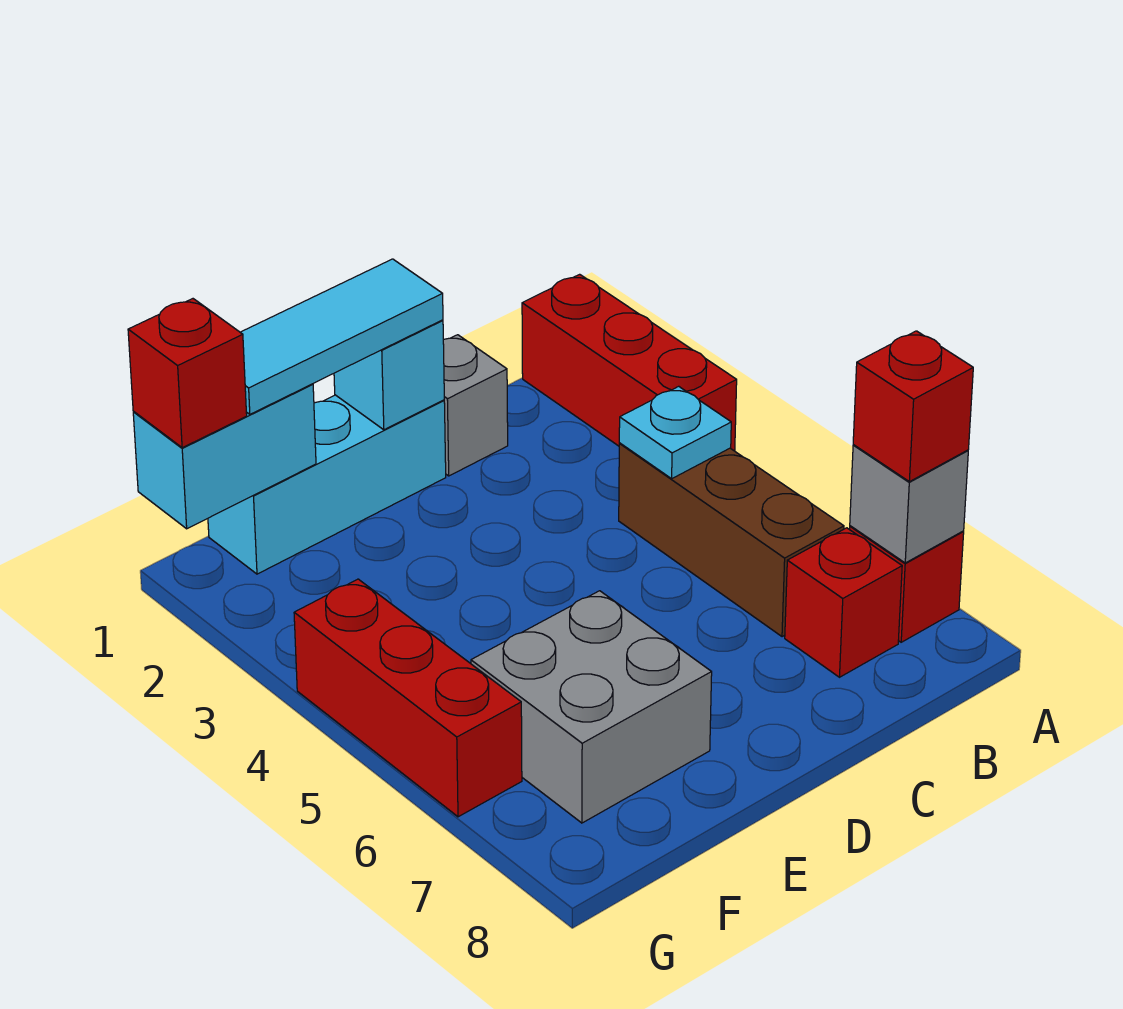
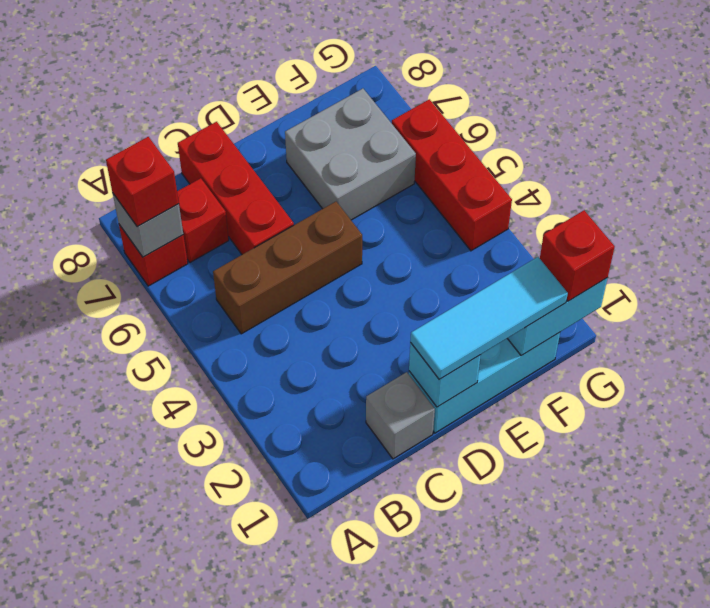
red brick A1:A3 level 1 -> red brick C6:C8 level 1
brown brick B4:B6 level 1 -> brown brick B5:D5 level 1
cyan plate B4 level 2 -> none

